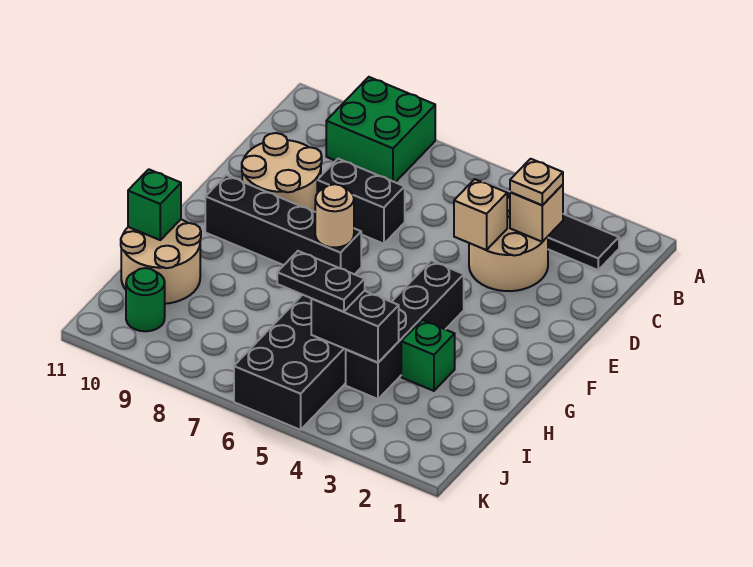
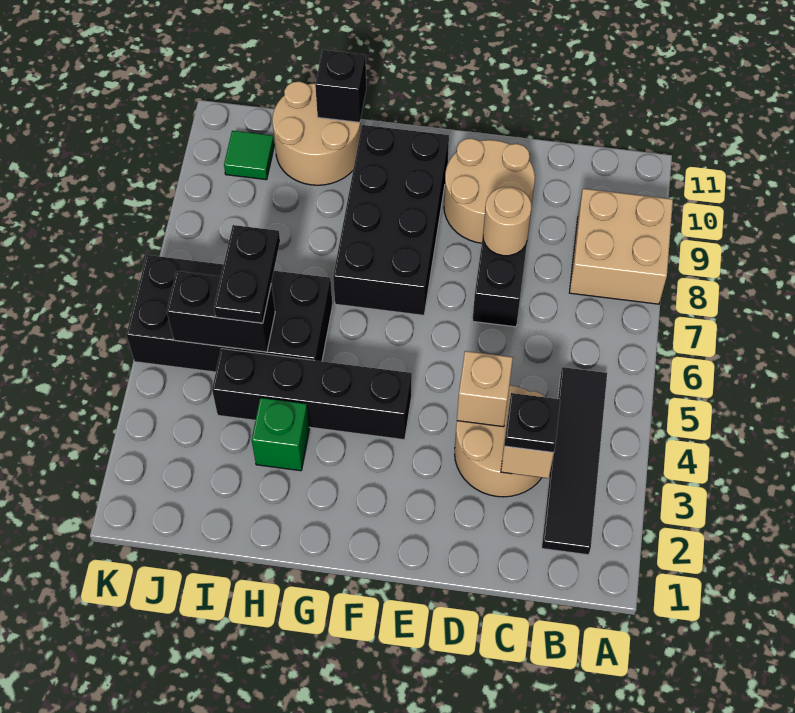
green brick A8:B9 level 1 -> tan brick A8:B9 level 1
tan plate C3 level 3 -> black plate C3 level 3
black brick F7:F10 level 1 -> black brick F7:G10 level 1
tan round brick F7 level 2 -> tan round brick D8 level 2
green brick H11 level 2 -> black brick H11 level 2
black brick I4:I5 level 2 -> black brick I5:J5 level 2
green round brick J10 level 1 -> green tile J10 level 1

